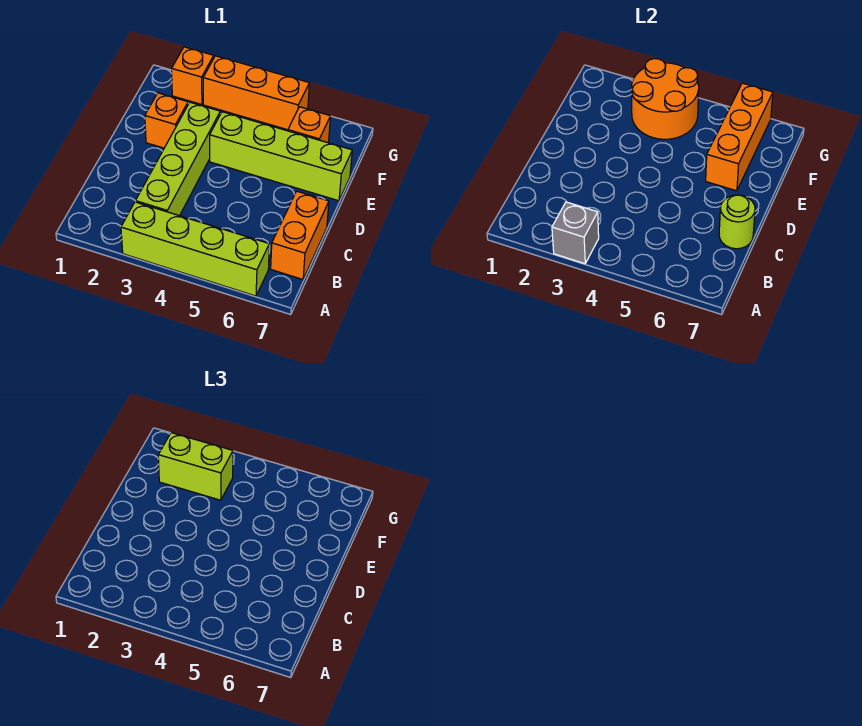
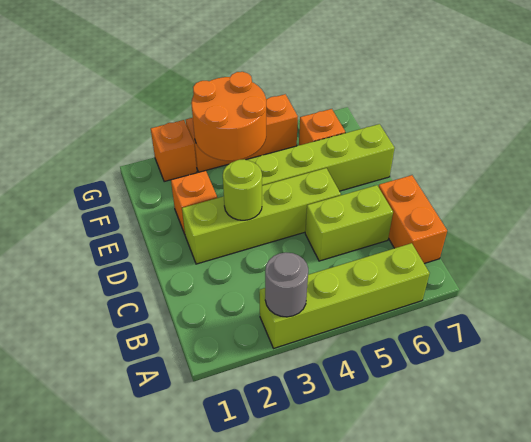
grey brick A3 level 2 -> grey round brick A3 level 2
lime brick B3:E3 level 1 -> lime brick D2:D5 level 1
lime round brick C7 level 2 -> lime round brick D3 level 2
orange brick E6:G6 level 2 -> none
lime brick F2:F3 level 3 -> lime brick C5:C6 level 1

